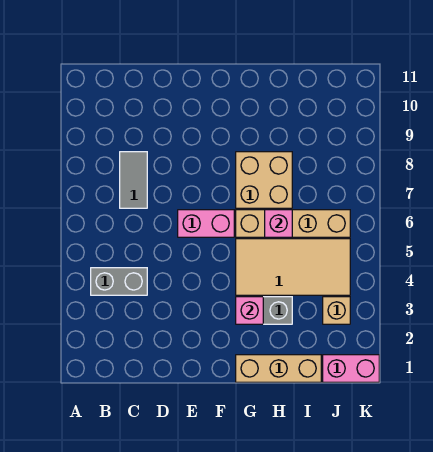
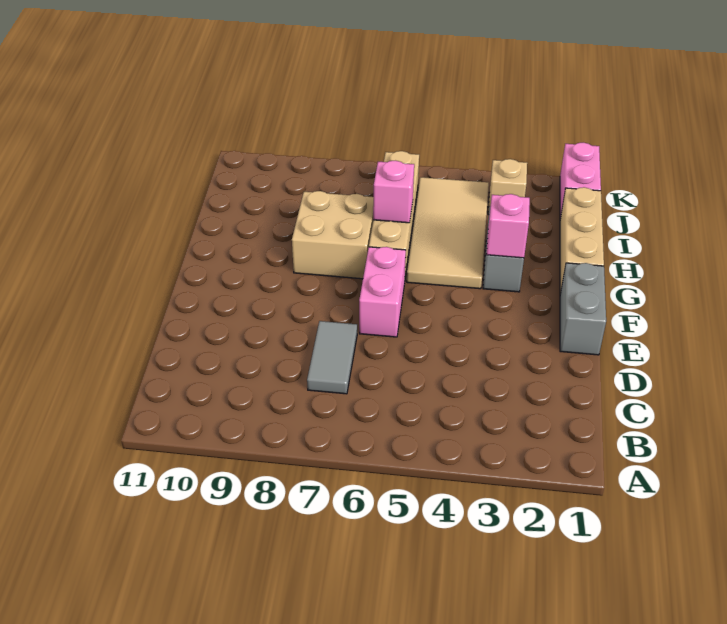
grey brick B4:C4 level 1 -> grey brick E1:F1 level 1
grey tile C7:C8 level 1 -> grey tile C7:D7 level 1

